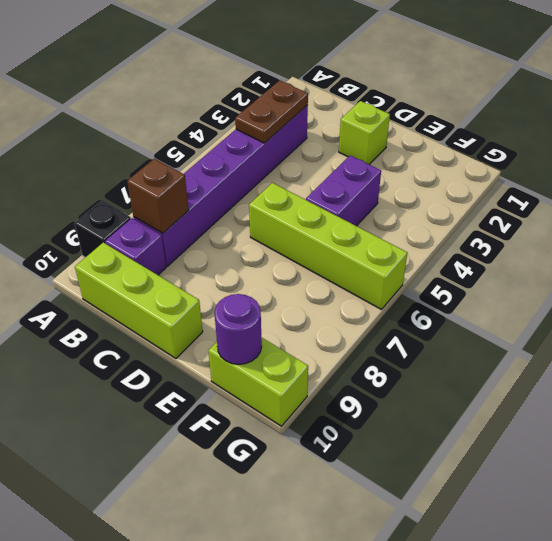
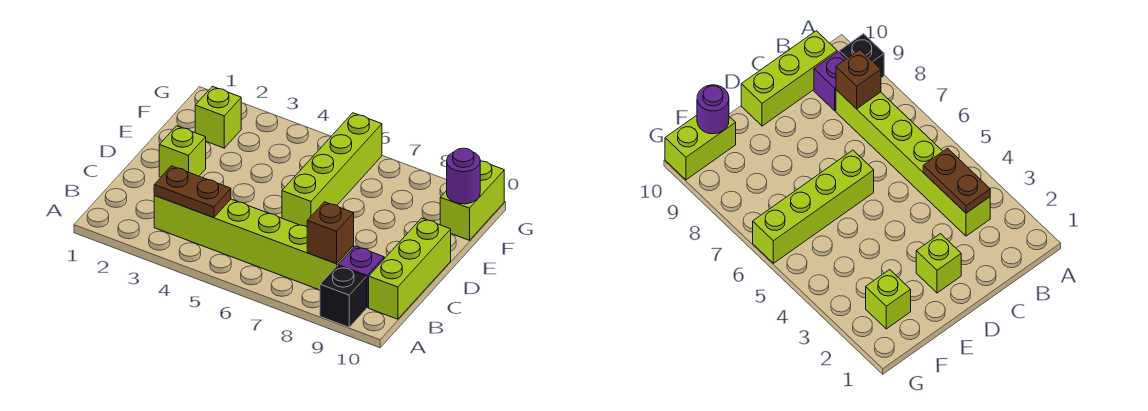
purple brick B3:B8 level 1 -> lime brick B3:B8 level 1
purple brick E4:E5 level 1 -> none
none -> lime brick F2 level 1

